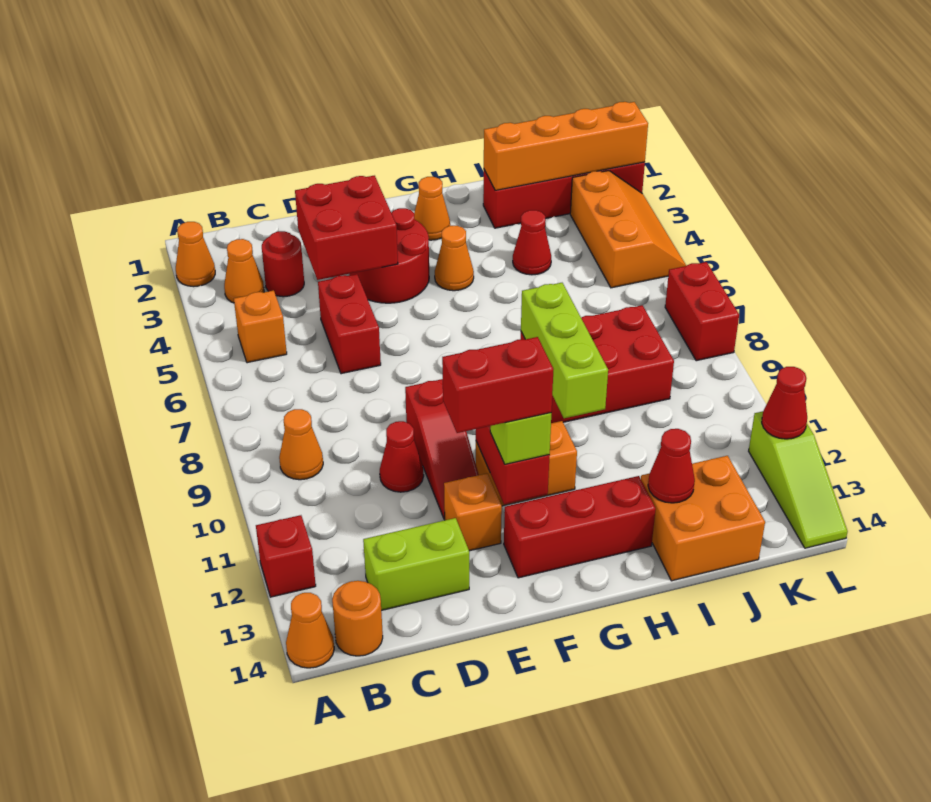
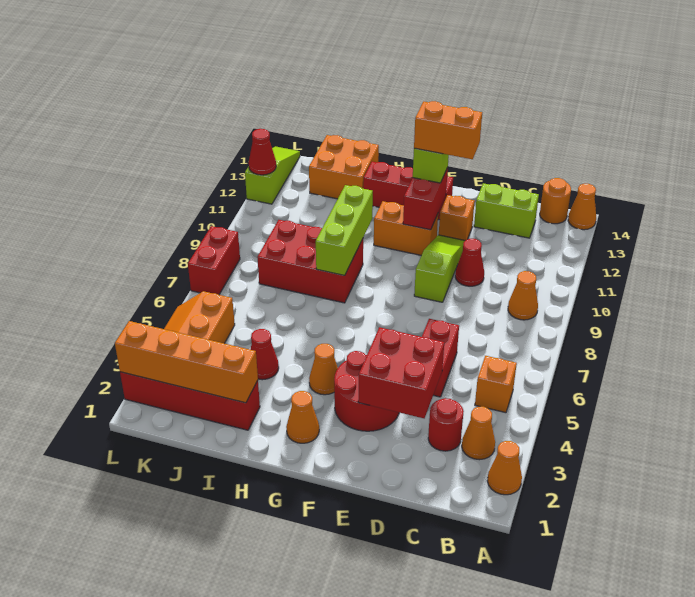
red brick A12 level 1 -> none
red slope E9:E11 level 1 top 9 -> lime slope E9:E11 level 1 top 9
red brick E12:F12 level 4 -> orange brick E12:F12 level 4
red cone I13 level 2 -> none

